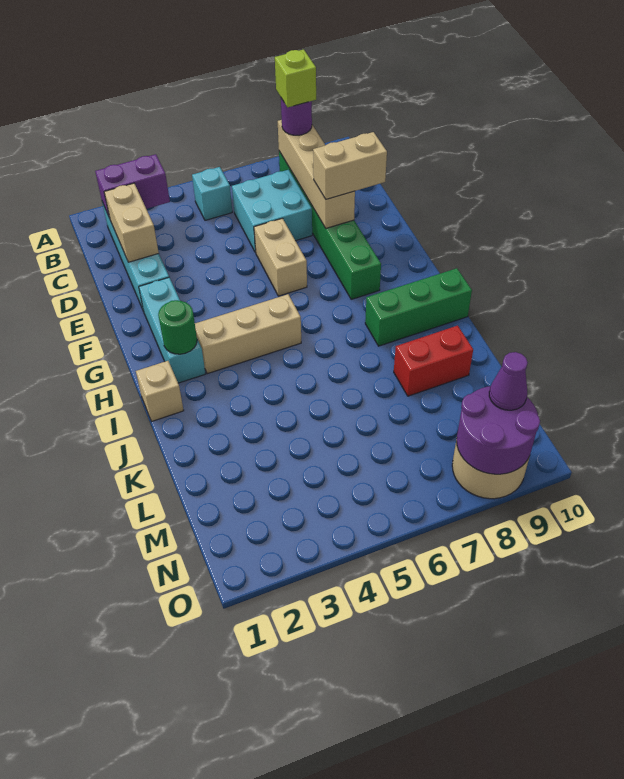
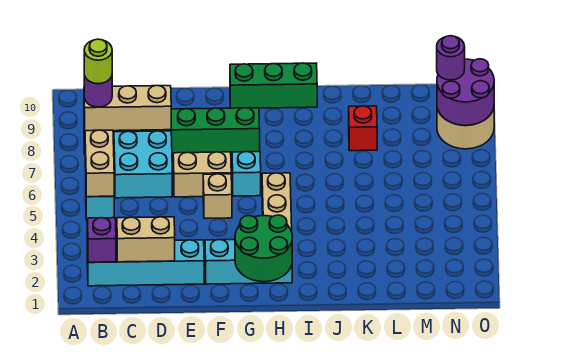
purple brick B2:B3 level 2 -> purple brick B2 level 2
tan brick B8:E8 level 2 -> tan brick B8:D8 level 2
lime brick B8 level 4 -> lime round brick B8 level 4
tan brick E8:E9 level 3 -> tan brick B5:B6 level 2
none -> cyan brick G6 level 1
green round brick H2 level 2 -> green round brick G1:H2 level 2
tan brick I1 level 1 -> tan brick F5 level 1
green brick I8:I10 level 1 -> green brick G10:I10 level 1
red brick K8:K9 level 1 -> red brick K8 level 1
purple cone N9 level 3 -> purple round brick N9 level 3

